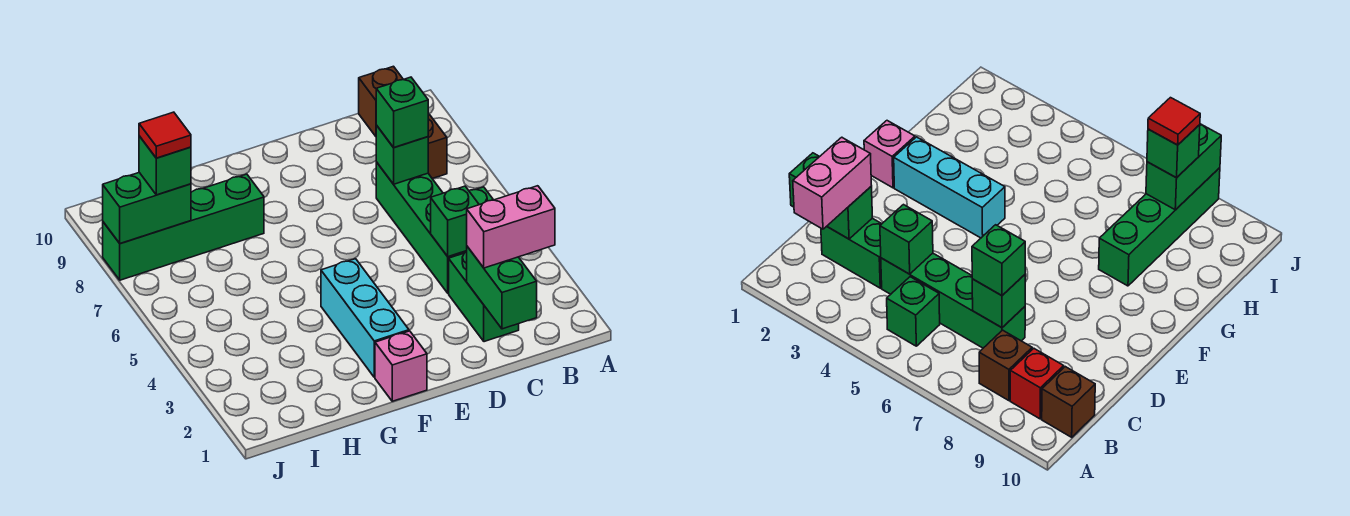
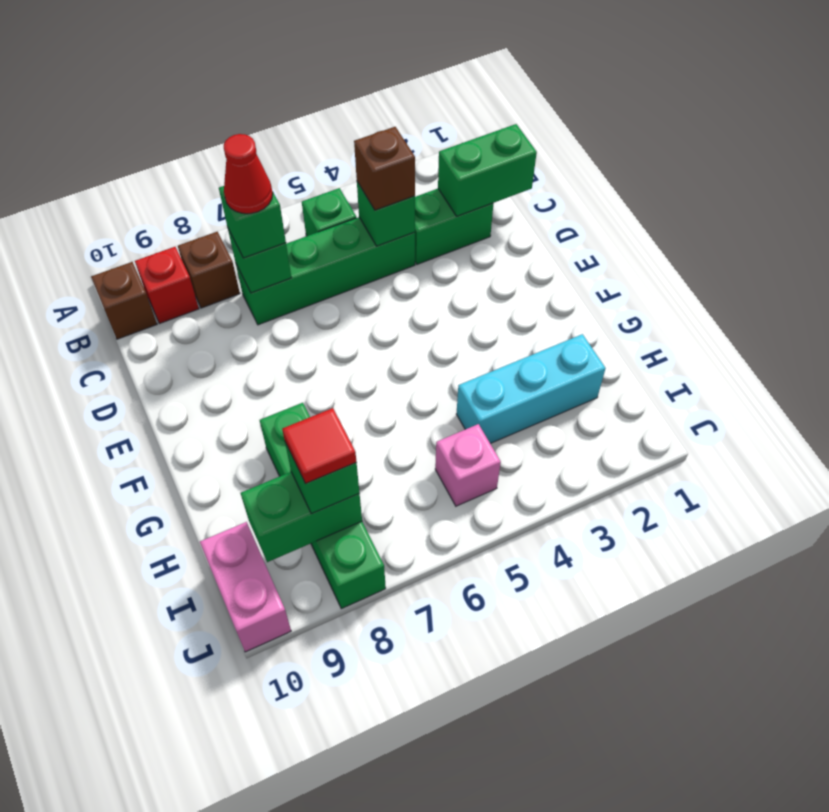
pink brick B2:C2 level 3 -> pink brick I10:J10 level 1
none -> brown brick C4 level 3
none -> red cone C7 level 4
pink brick F1 level 1 -> pink brick I5 level 1
cyan brick F2:F4 level 1 -> cyan brick H2:H4 level 1
green brick I8:J8 level 2 -> green brick I8:I9 level 2

